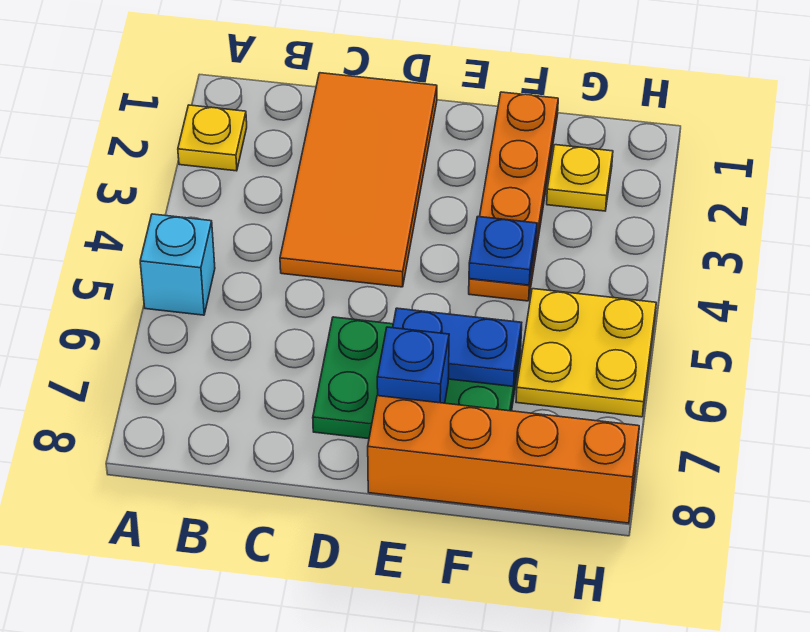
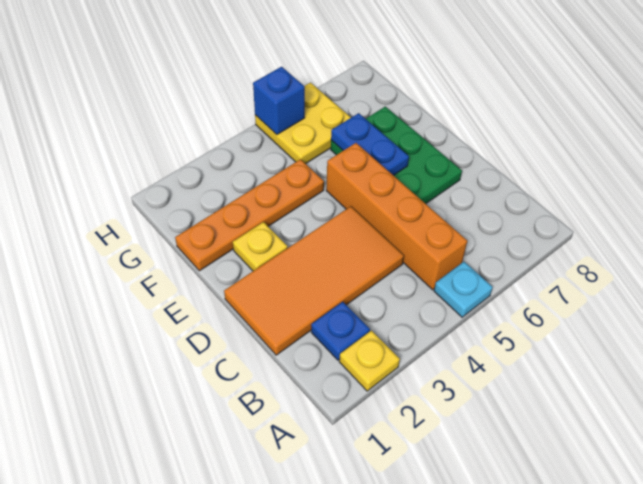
cyan brick A5 level 1 -> cyan plate A5 level 1
blue brick E7 level 2 -> blue brick H5 level 2
orange brick E8:H8 level 1 -> orange brick B5:E5 level 1
blue plate F4 level 2 -> blue plate B2 level 1
yellow plate G2 level 1 -> yellow plate E2 level 1

